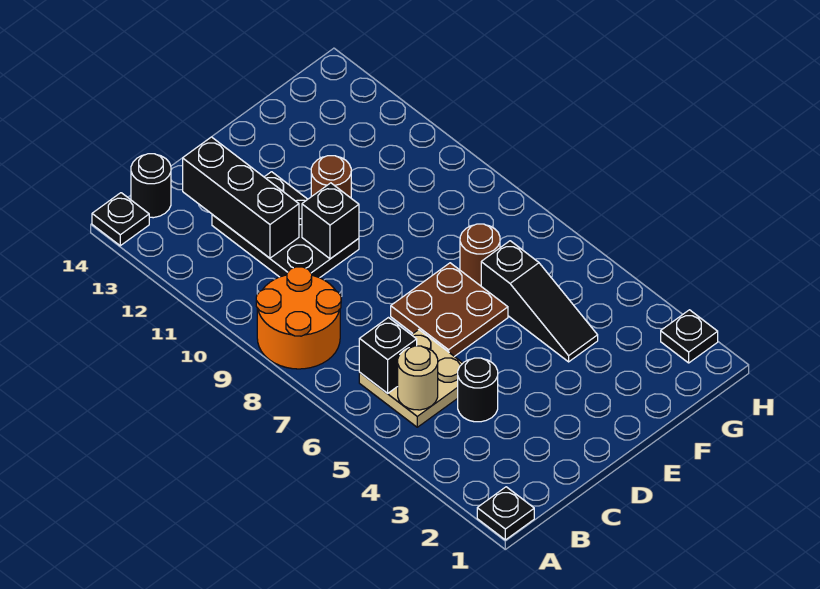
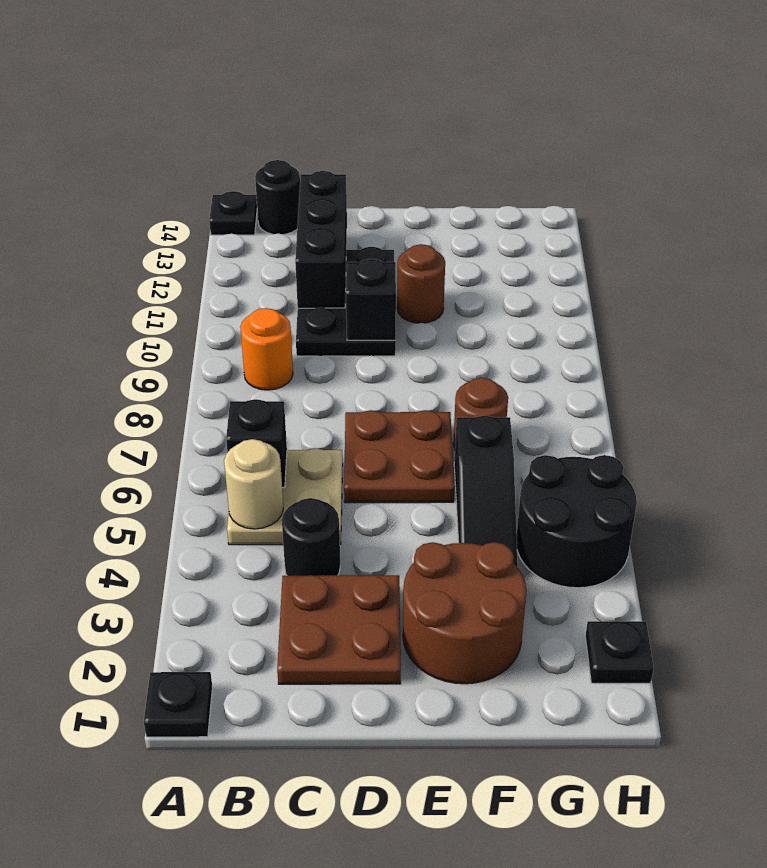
orange round brick A8:B9 level 1 -> orange round brick B9 level 1
none -> brown plate C2:D3 level 1
none -> brown round brick E2:F3 level 1
none -> black round brick G4:H5 level 1

